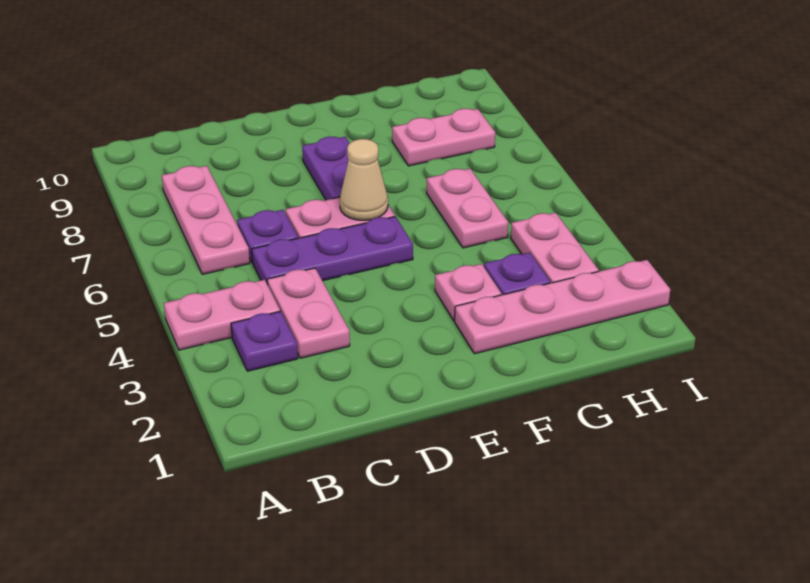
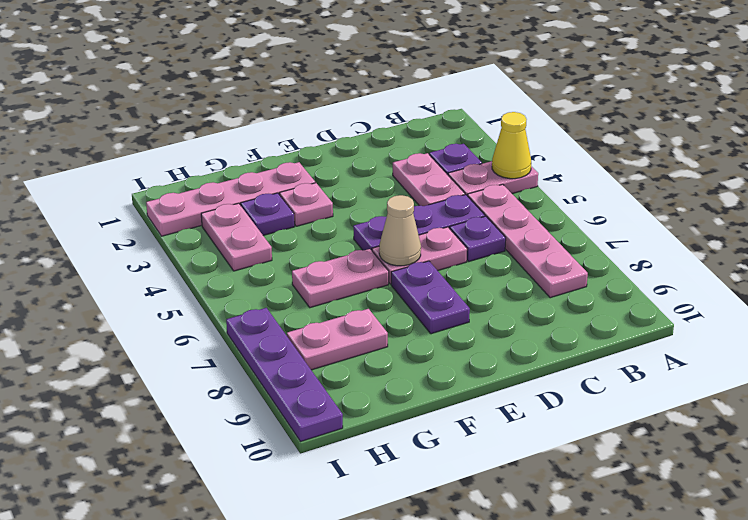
none -> yellow cone A4 level 2
pink plate B6:B8 level 1 -> pink plate B5:B8 level 1
pink plate G5:G6 level 1 -> pink plate F6:G6 level 1
none -> purple plate I7:I10 level 1

